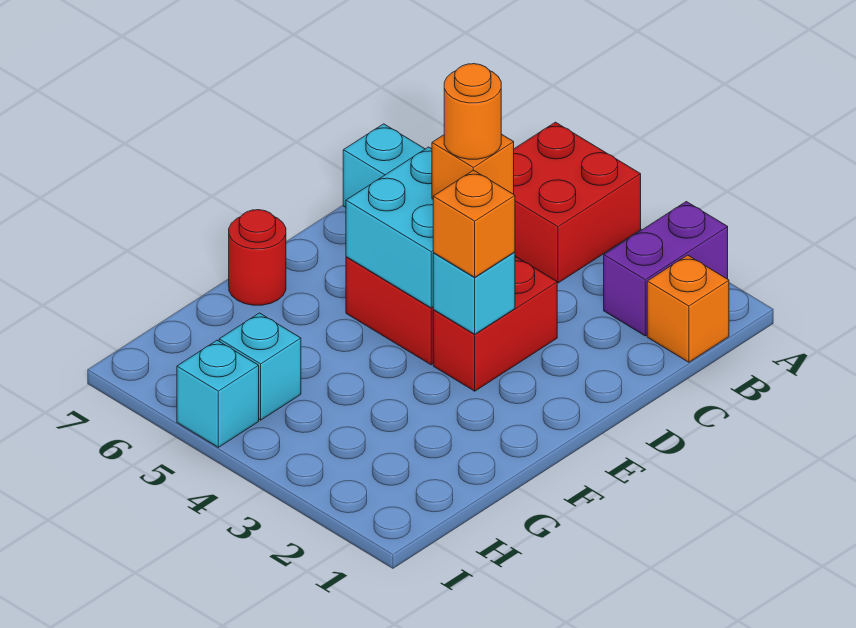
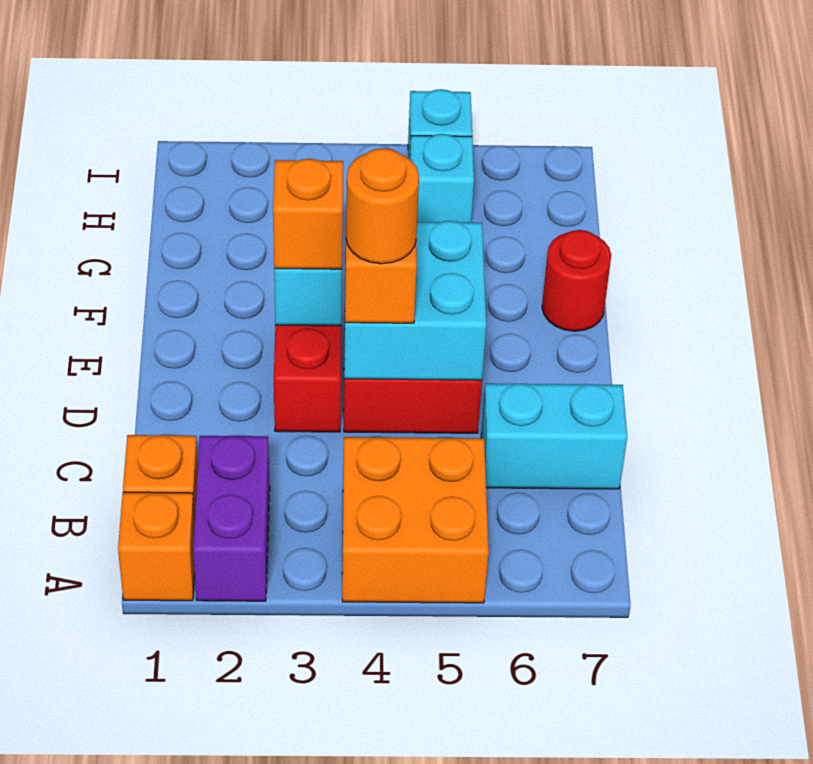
none -> orange brick A1 level 1
red brick A4:B5 level 1 -> orange brick A4:B5 level 1

